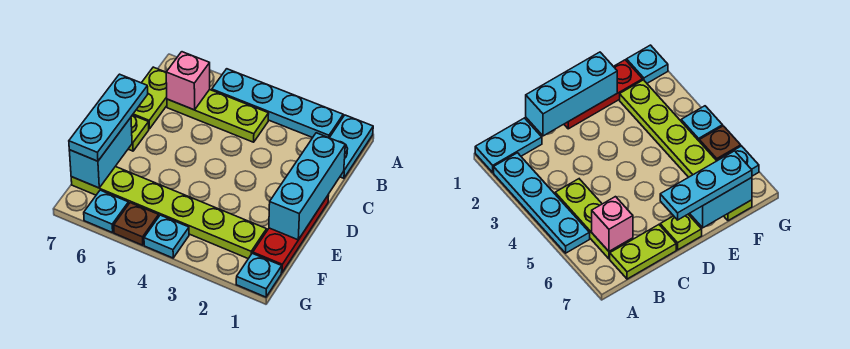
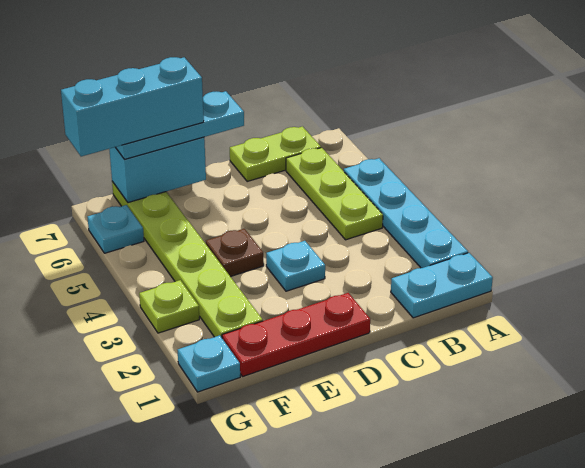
pink brick B6 level 2 -> none
cyan brick C1:E1 level 2 -> cyan brick E7:G7 level 4
lime plate D7 level 1 -> lime plate G3 level 1
cyan plate G4 level 1 -> cyan plate D3 level 1
brown plate G5 level 1 -> brown plate E4 level 1

